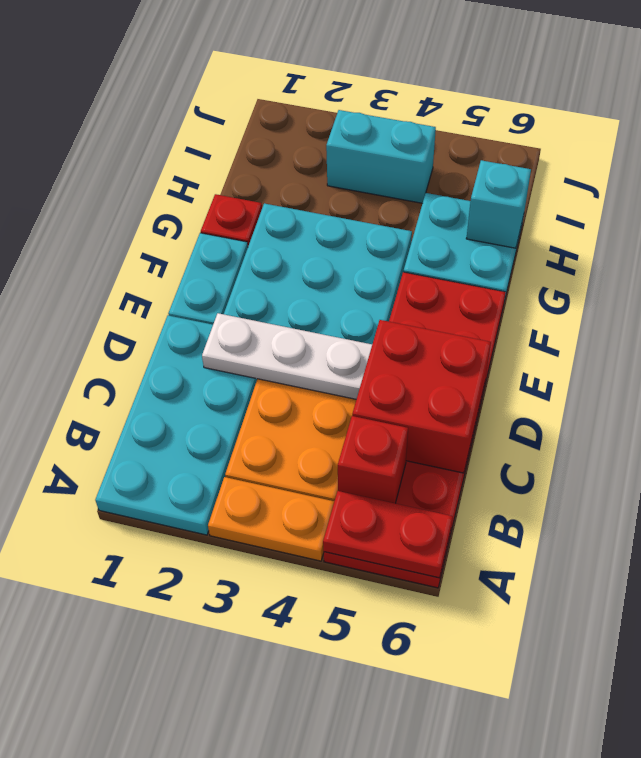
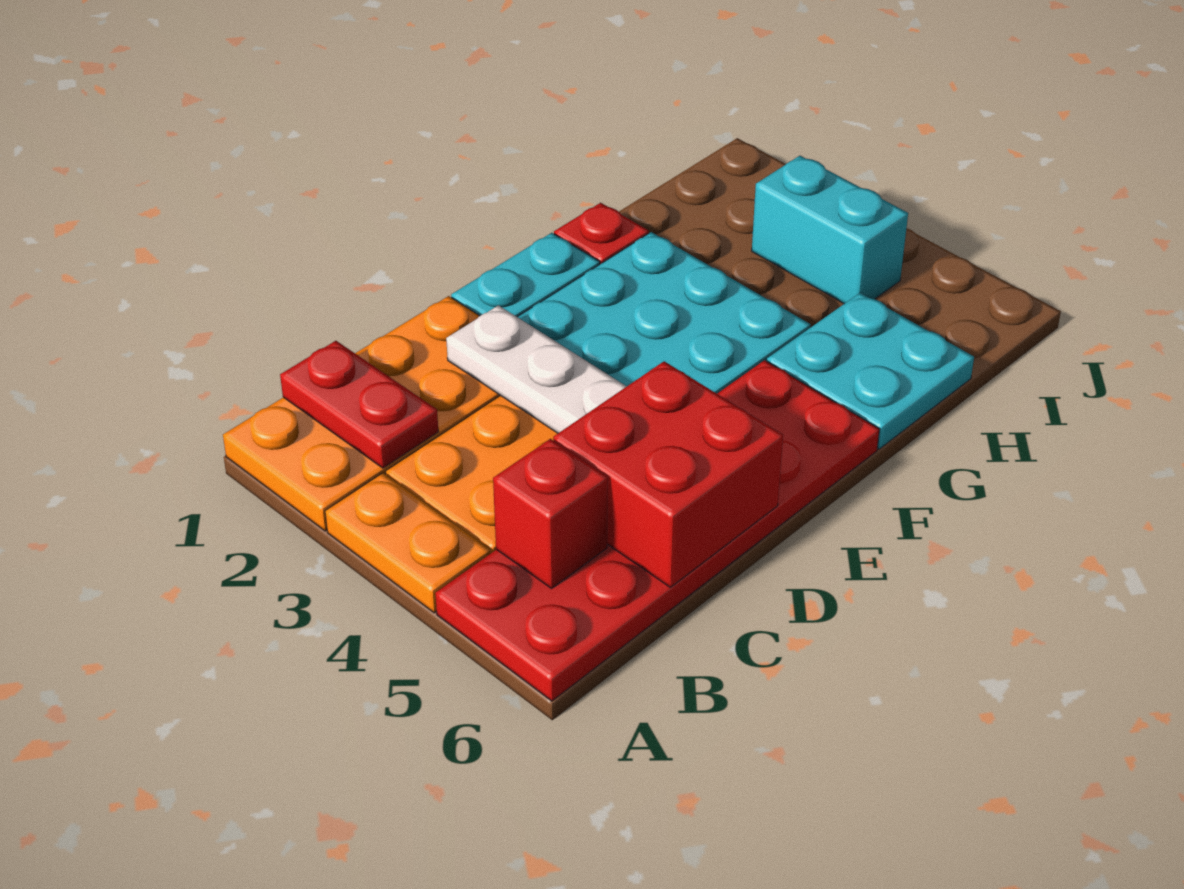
cyan plate A1:D2 level 1 -> orange plate A1:D2 level 1
red plate A5:A6 level 2 -> red plate B1:B2 level 2
cyan brick H6 level 2 -> none

